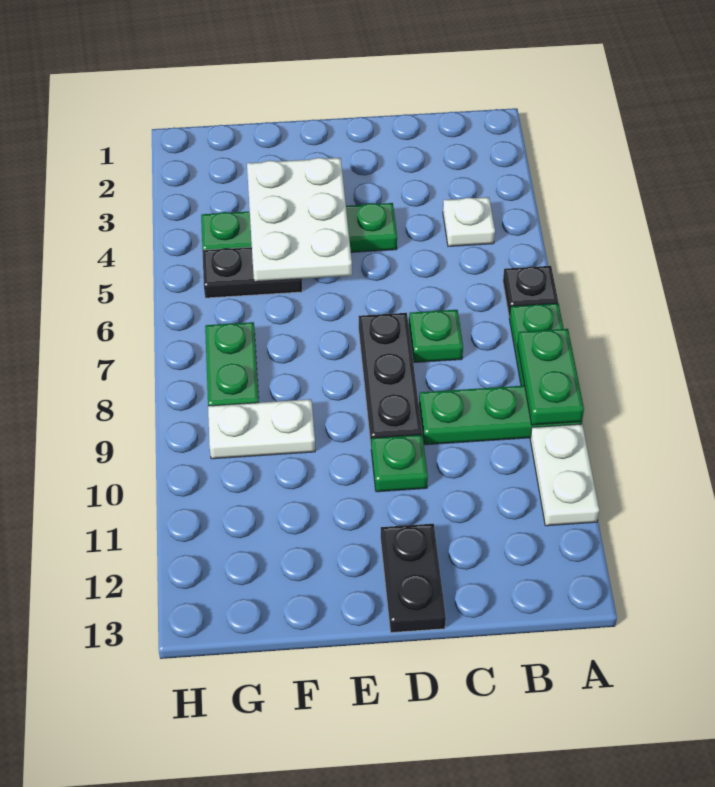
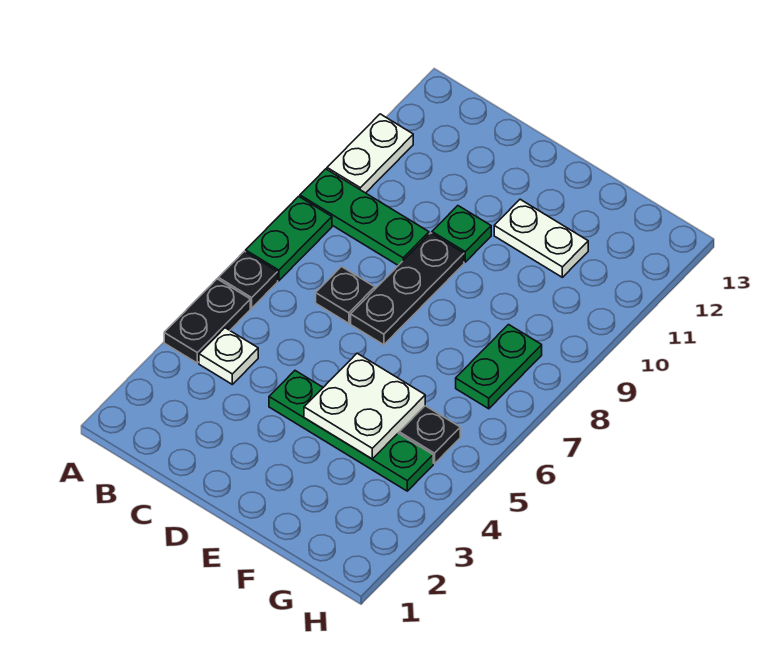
green plate A8:A9 level 2 -> none
green plate C7 level 1 -> black plate C7 level 1
black plate D12:D13 level 1 -> black plate A4:A5 level 1
white plate E3:F5 level 2 -> white plate E4:F5 level 2
white plate F9:G9 level 1 -> white plate E11:F11 level 1

